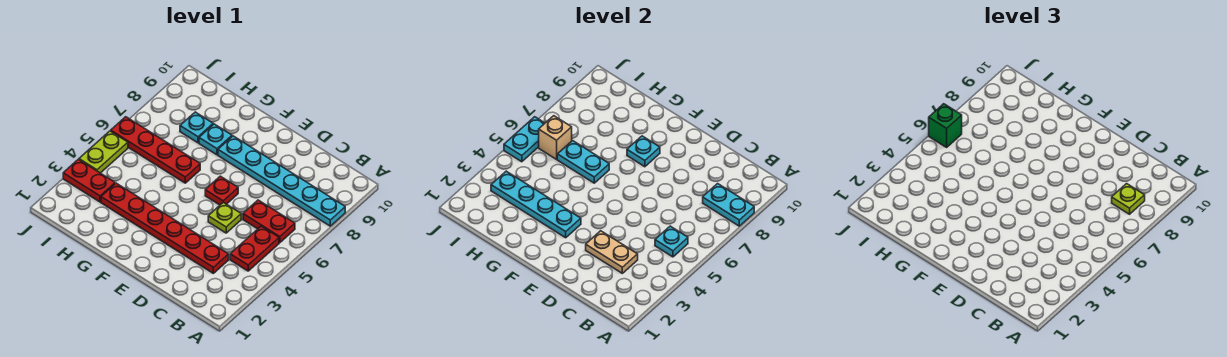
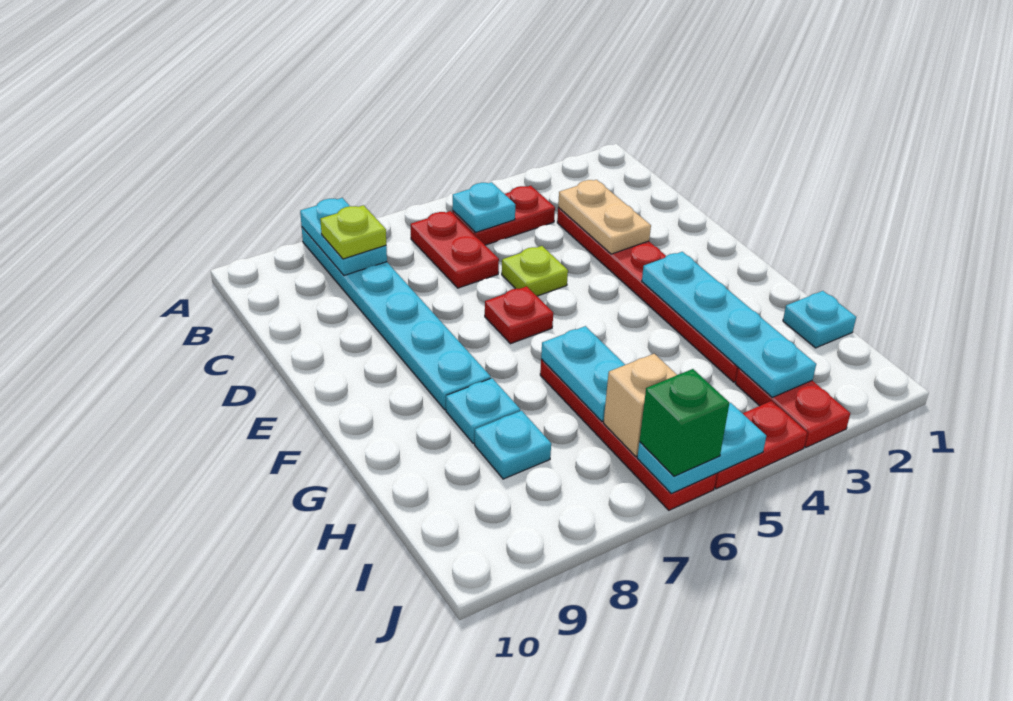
cyan plate F8 level 2 -> cyan plate H1 level 1
lime plate J4:J5 level 1 -> red plate J4:J5 level 1

